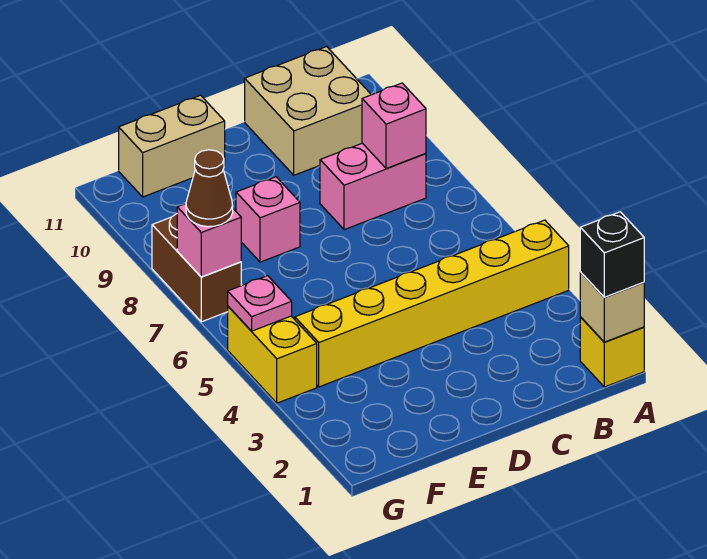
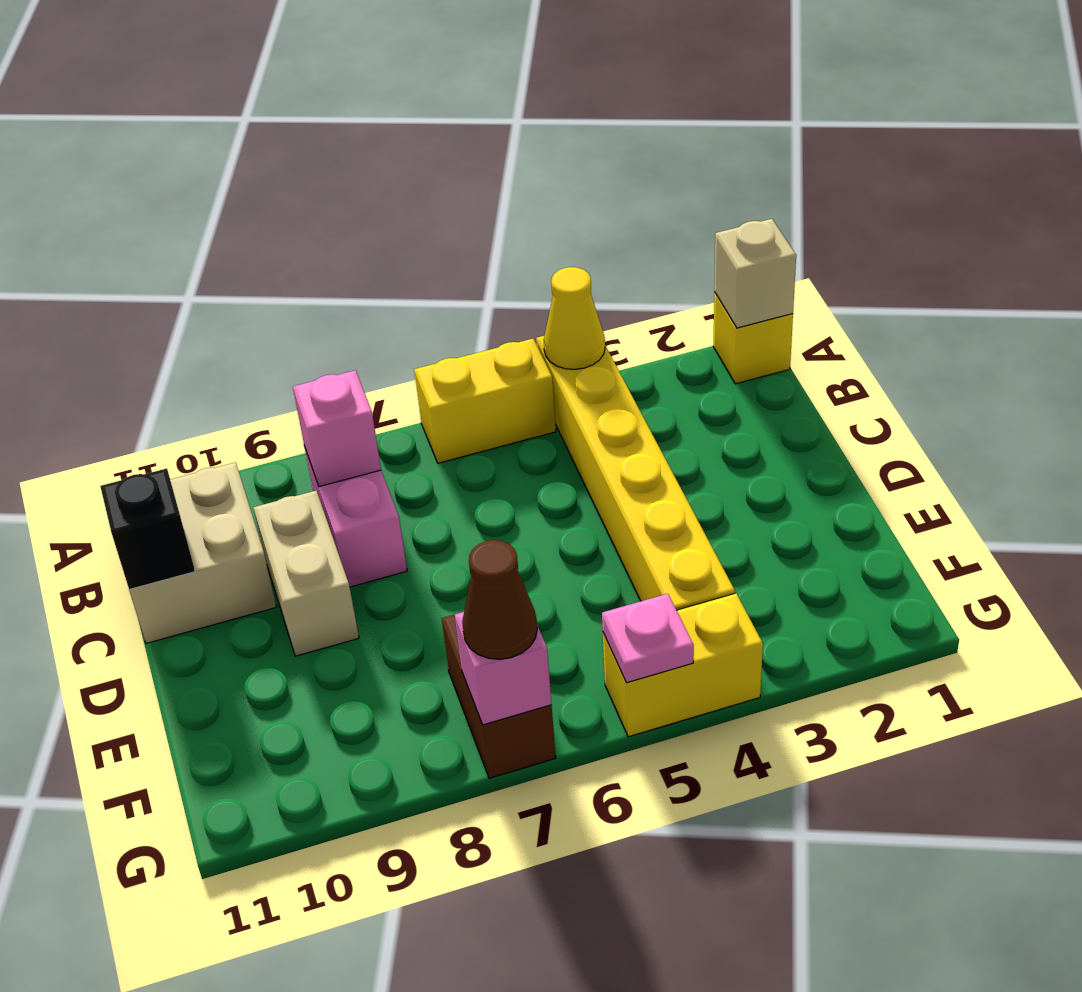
black brick A1 level 3 -> black brick C11 level 2
none -> yellow cone A4 level 2
none -> yellow brick A5:A6 level 1
pink brick E8 level 1 -> none
tan brick E11:F11 level 1 -> tan brick C9:D9 level 1
brown brick G7:G8 level 1 -> brown brick F7:G7 level 1

